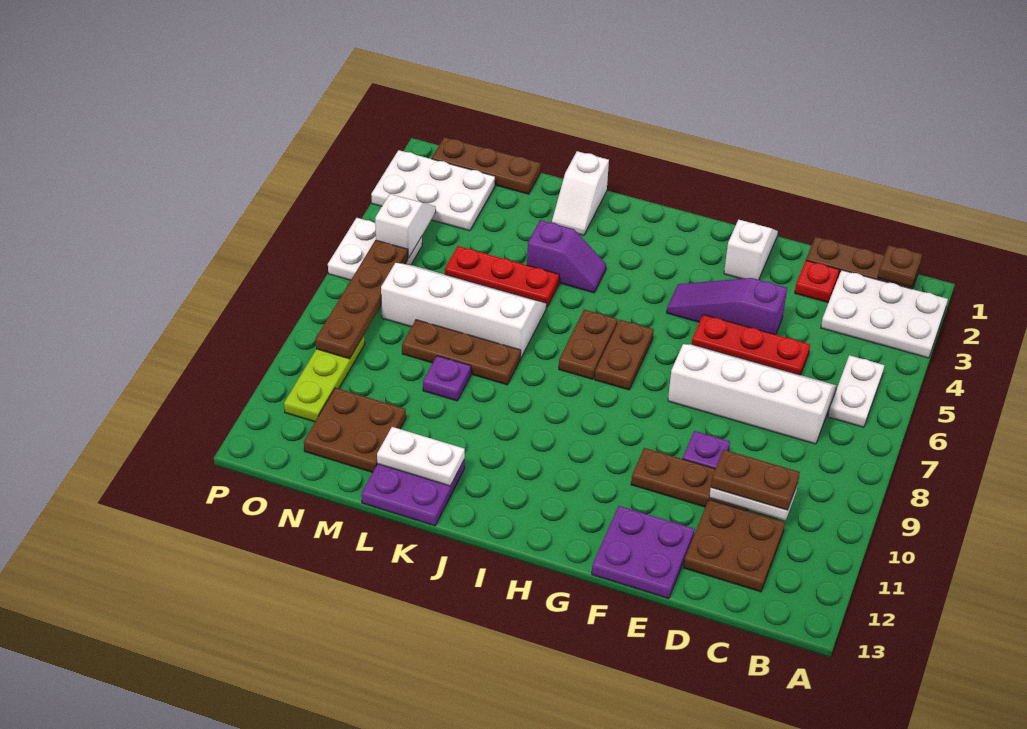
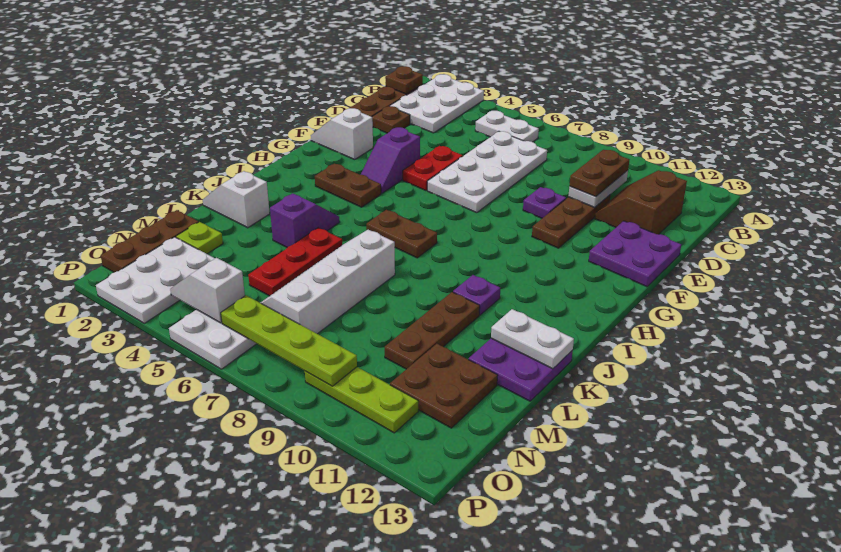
white slope C6:F7 level 1 top 7 -> white plate C6:F7 level 1
brown plate C11:D12 level 1 -> brown slope C11:D12 level 1 top 12
red plate D2 level 1 -> brown plate D2 level 1
red plate D5:F5 level 1 -> red plate E5:F5 level 1
purple slope E4:G4 level 1 top E -> purple slope F4:G4 level 1 top F
brown plate H6:H7 level 1 -> brown plate H3:H4 level 1
white slope K1:K2 level 1 top 1 -> white slope K1:K2 level 1 top 2
brown plate K8:M8 level 1 -> brown plate K10:M10 level 1
white plate K12:L12 level 2 -> white plate K12:K13 level 2
purple plate L9 level 1 -> purple plate J10 level 1
none -> lime plate M2 level 1
brown plate O6:O9 level 2 -> lime plate O6:O9 level 2

